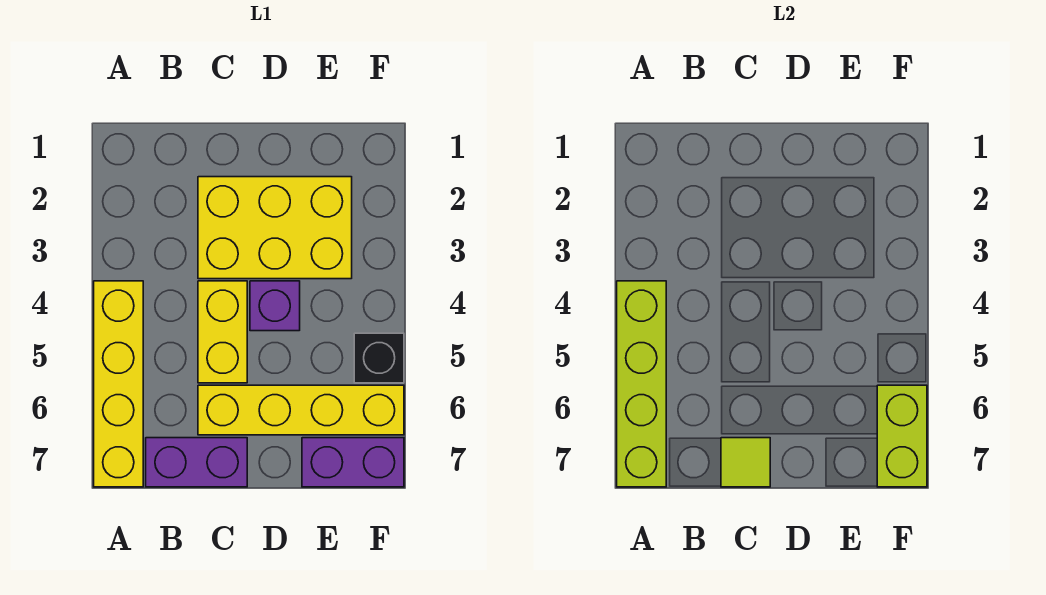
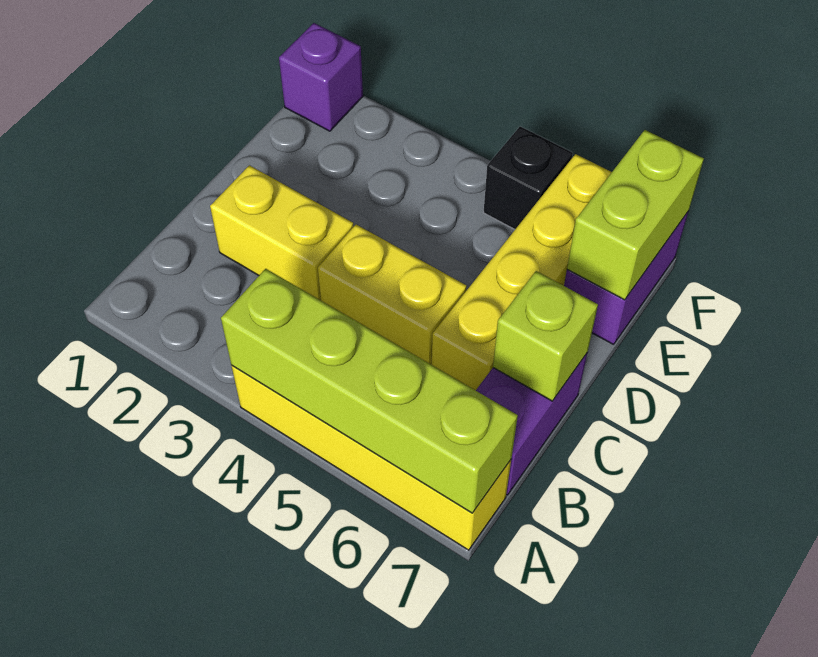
yellow brick C2:E3 level 1 -> yellow brick C2:C3 level 1
lime tile C7 level 2 -> lime brick C7 level 2
purple brick D4 level 1 -> purple brick F1 level 1
lime brick F6:F7 level 2 -> lime brick E7:F7 level 2

